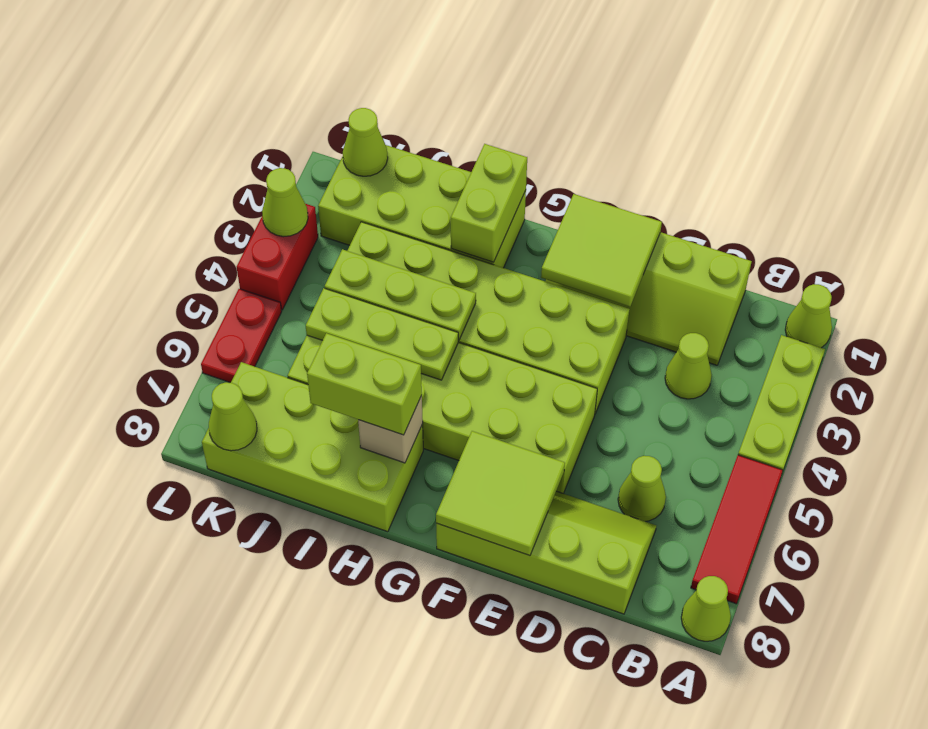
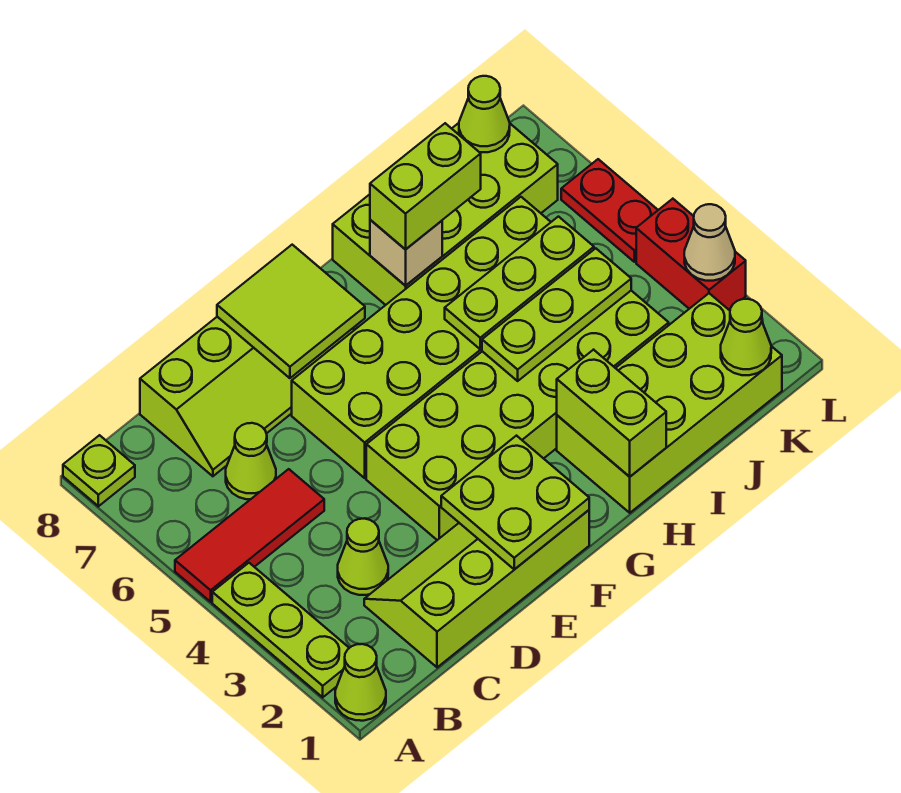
red tile A5:A7 level 1 -> red tile A5:C5 level 1
lime cone A8 level 1 -> lime plate A8 level 1
lime tile E1:F2 level 2 -> lime plate E1:F2 level 2
lime cone L3 level 2 -> tan cone L3 level 2

